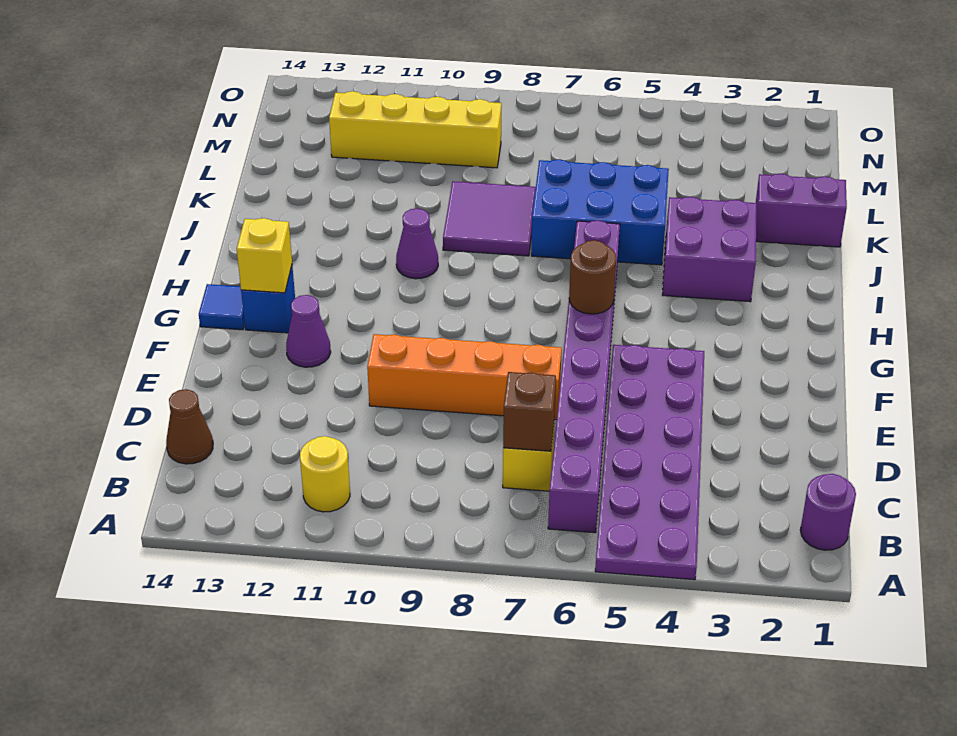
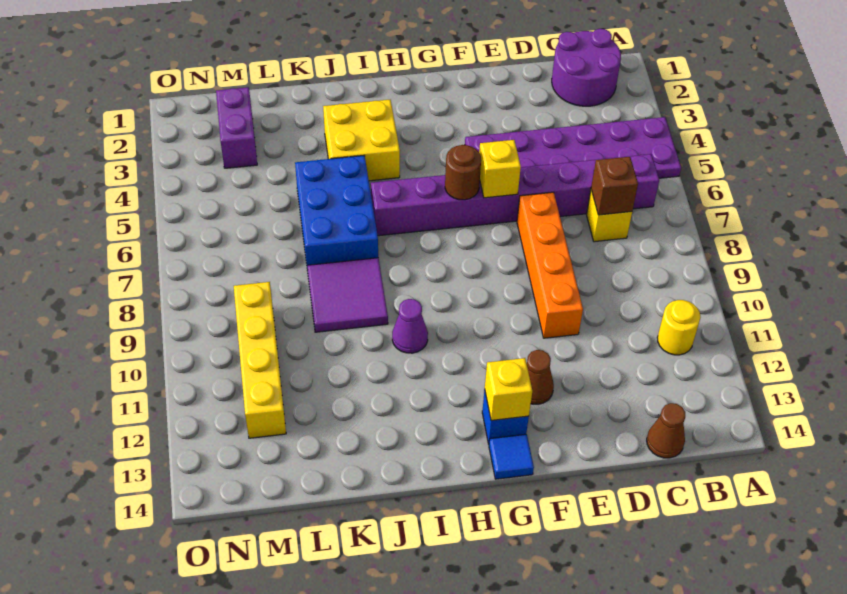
purple round brick B1 level 1 -> purple round brick B1:C2 level 1
none -> yellow brick F6 level 2
purple cone F12 level 1 -> brown cone F12 level 1
purple brick I3:J4 level 1 -> yellow brick I3:J4 level 1
purple brick K1:K2 level 1 -> purple brick M2:M3 level 1

